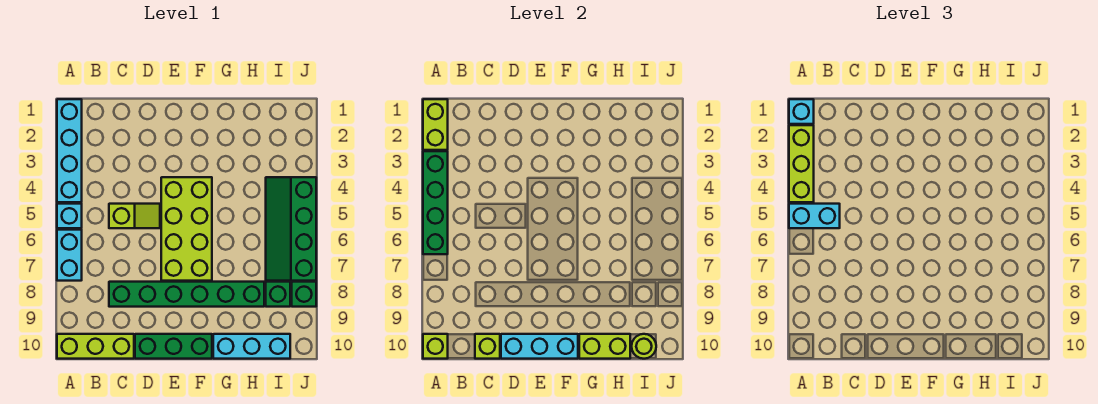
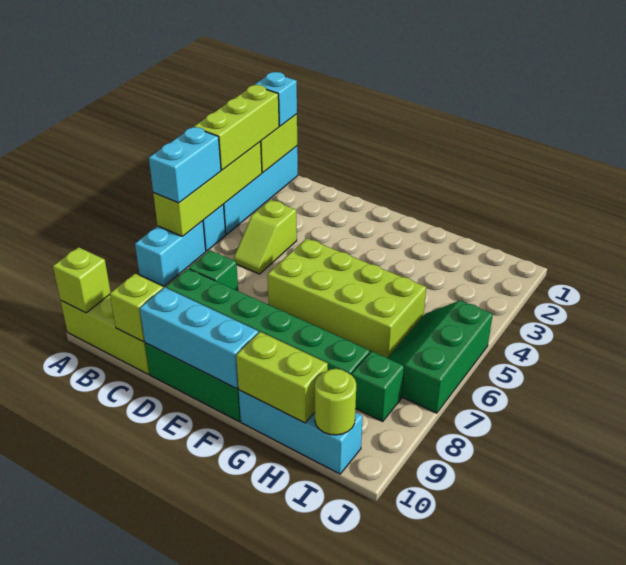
green brick A3:A6 level 2 -> lime brick A3:A6 level 2
cyan brick A5:B5 level 3 -> cyan brick A5:A6 level 3
lime slope C5:D5 level 1 top C -> lime slope C4:C5 level 1 top 4
lime brick E4:F7 level 1 -> lime brick E5:H6 level 1
green slope I4:J7 level 1 top J -> green slope I5:J7 level 1 top J
green brick J8 level 1 -> green brick C7 level 1

